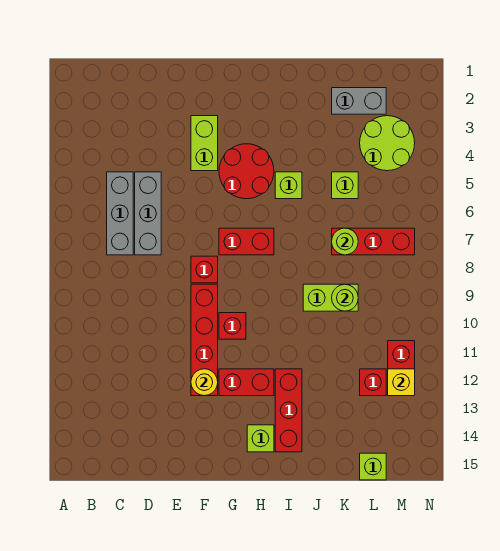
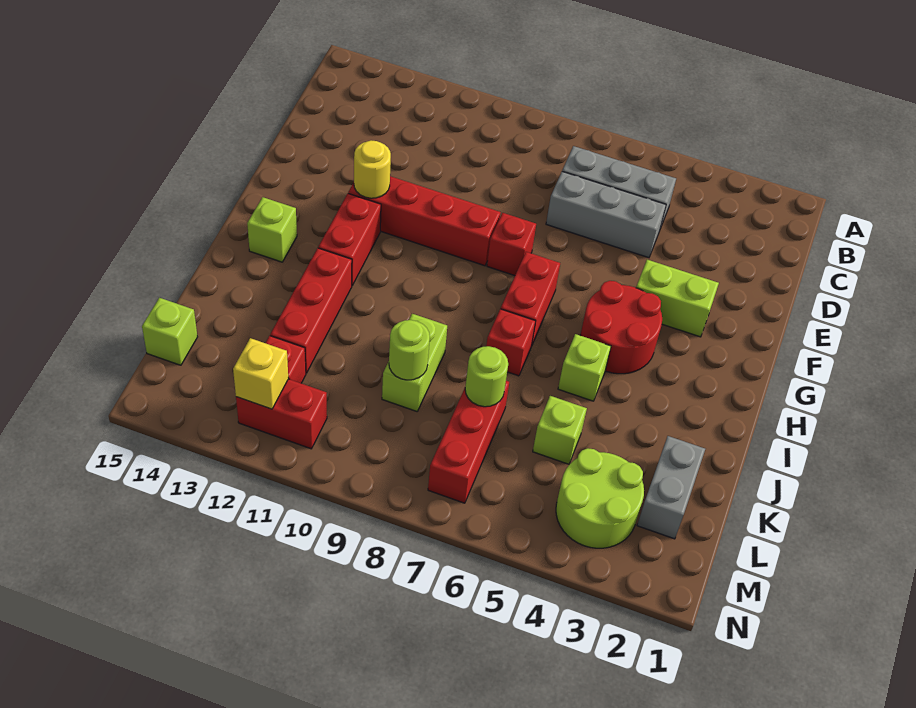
red brick G10 level 1 -> red brick I7 level 1
red brick I12:I14 level 1 -> red brick I12:K12 level 1

